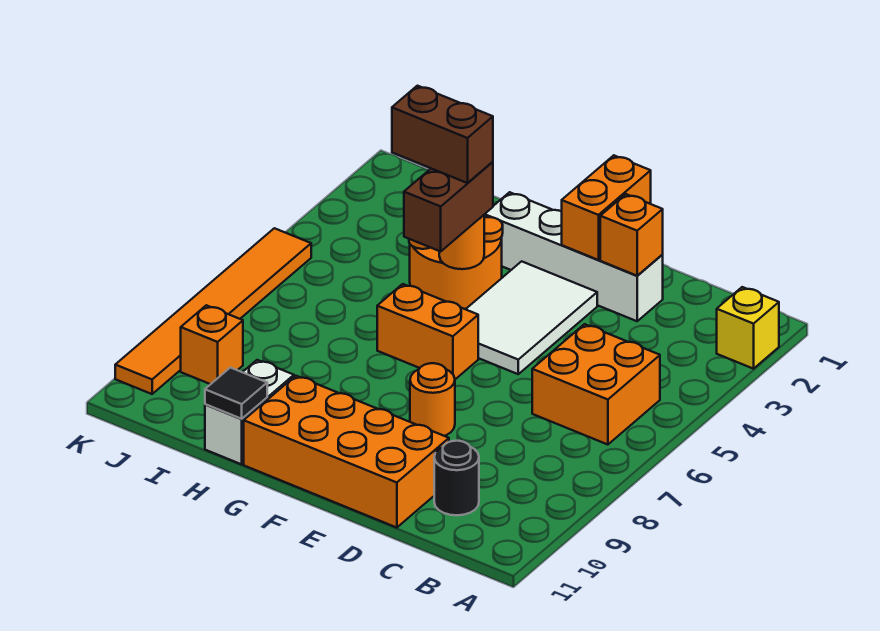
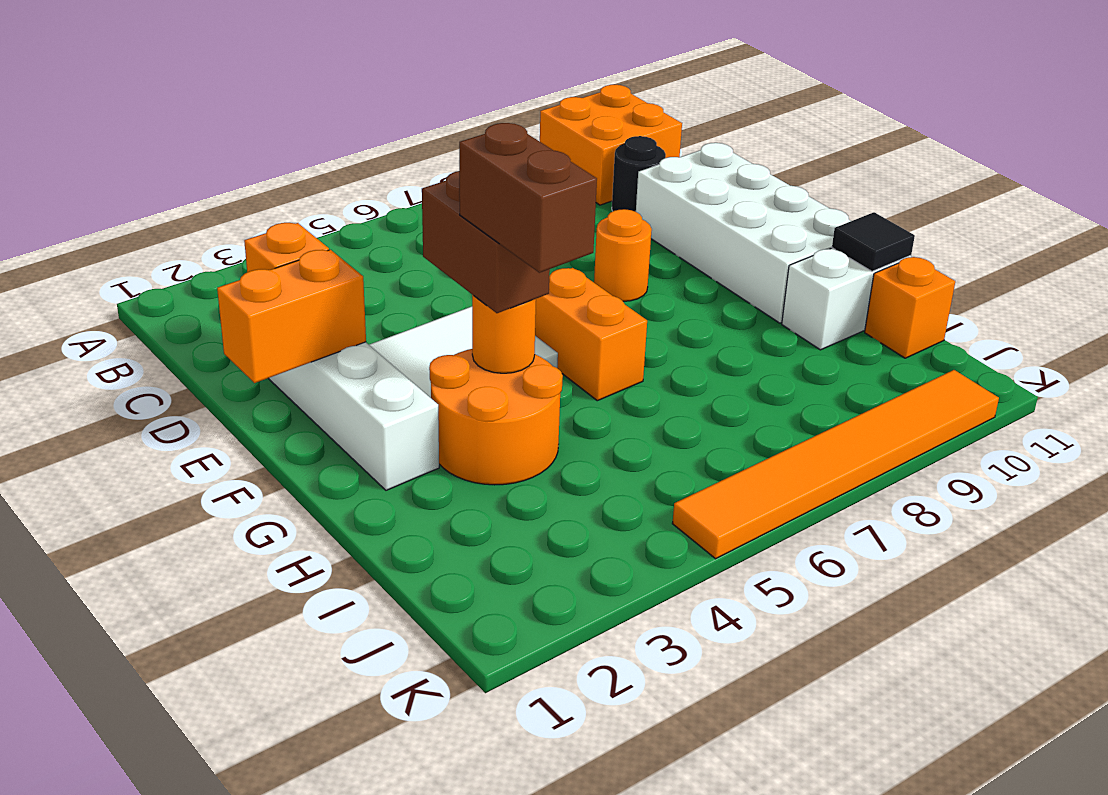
yellow brick A2 level 1 -> none
orange brick B5:C6 level 1 -> orange brick A10:B11 level 1
orange brick D10:G11 level 1 -> white brick D10:G11 level 1
brown brick G4:G5 level 3 -> brown brick F4:G4 level 3
orange brick J9 level 1 -> orange brick I11 level 1

